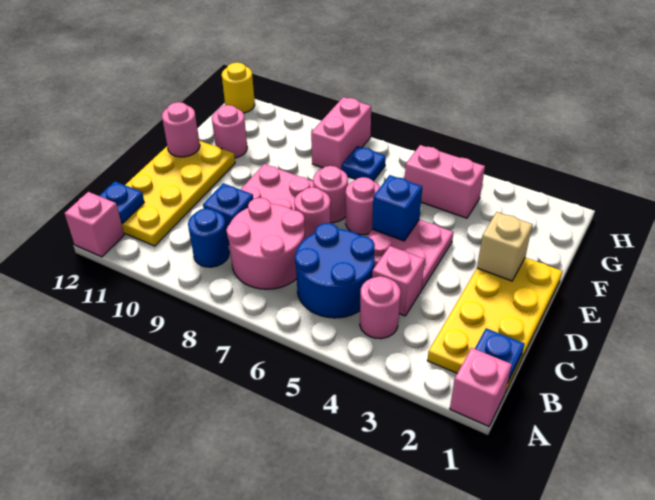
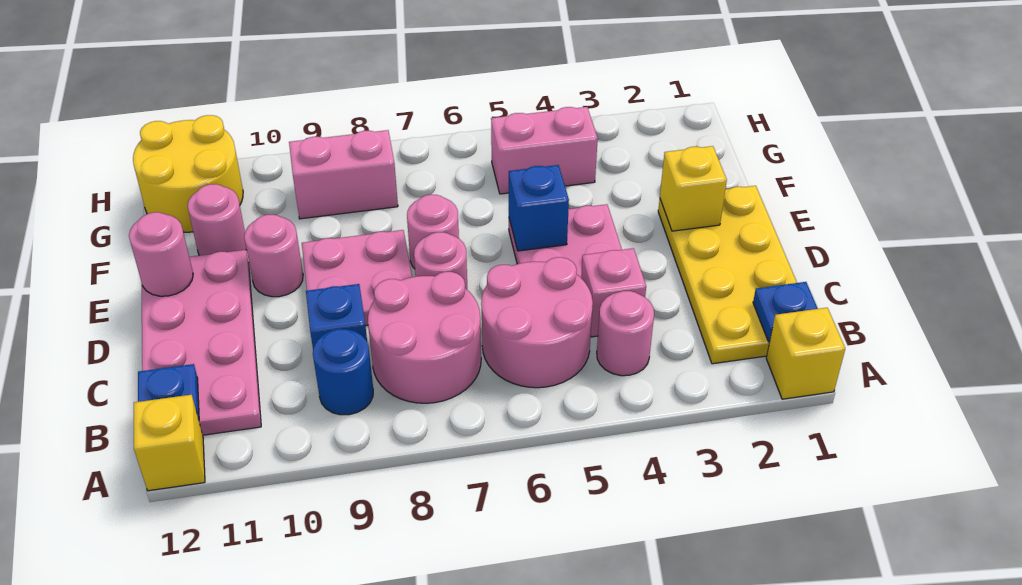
pink brick A1 level 1 -> yellow brick A1 level 1
pink brick A12 level 1 -> yellow brick A12 level 1
blue round brick B5:C6 level 1 -> pink round brick B5:C6 level 1
yellow plate B11:E12 level 1 -> pink plate B11:E12 level 1
tan brick E2 level 2 -> yellow brick E2 level 2
pink round brick E6 level 1 -> pink round brick E10 level 1
blue plate G7 level 1 -> none
pink brick G8:H8 level 1 -> pink brick G8:G9 level 1
yellow round brick H12 level 1 -> yellow round brick G11:H12 level 1

